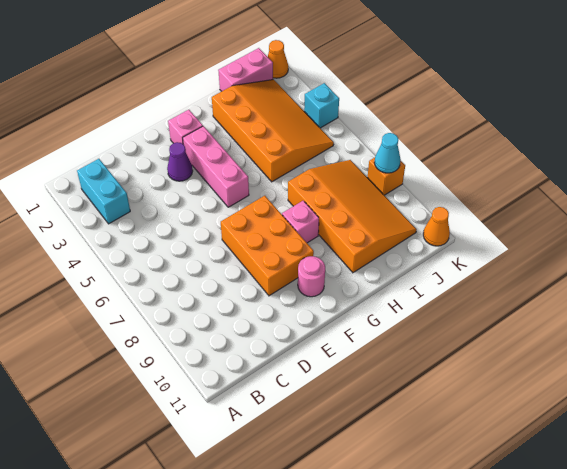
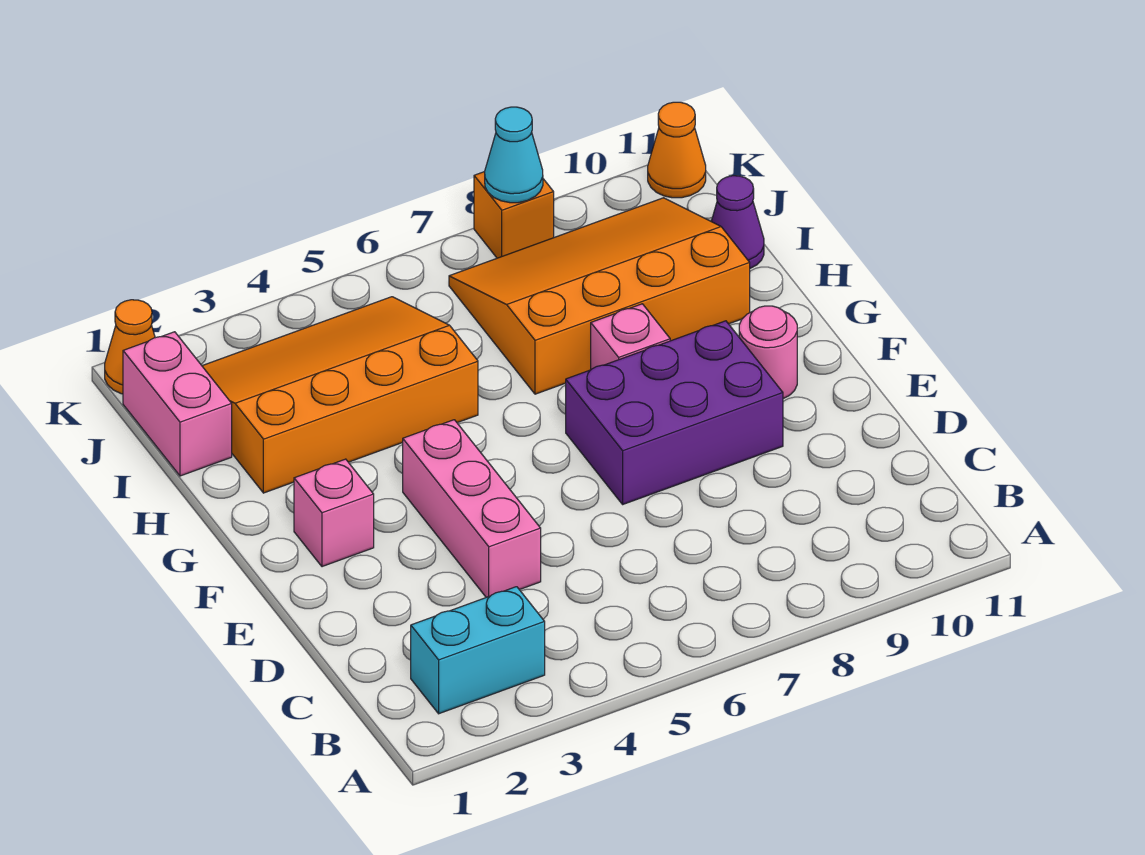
purple cone E3 level 1 -> purple cone I11 level 1
orange brick E7:F9 level 1 -> purple brick E7:F9 level 1
pink brick F3:F5 level 1 -> pink brick D4:F4 level 1
cyan brick K4 level 1 -> none

